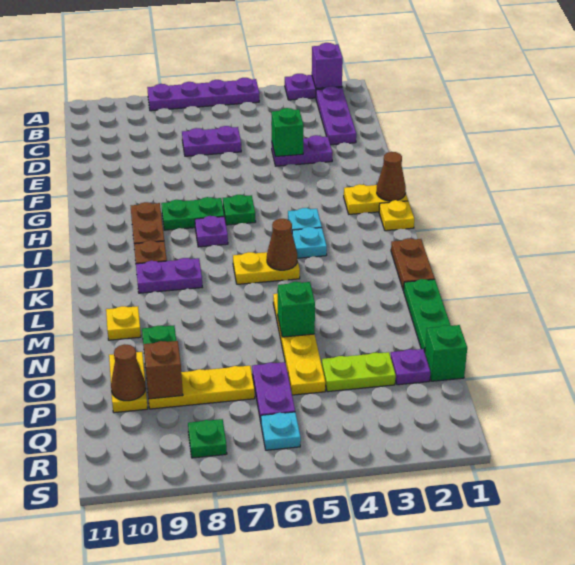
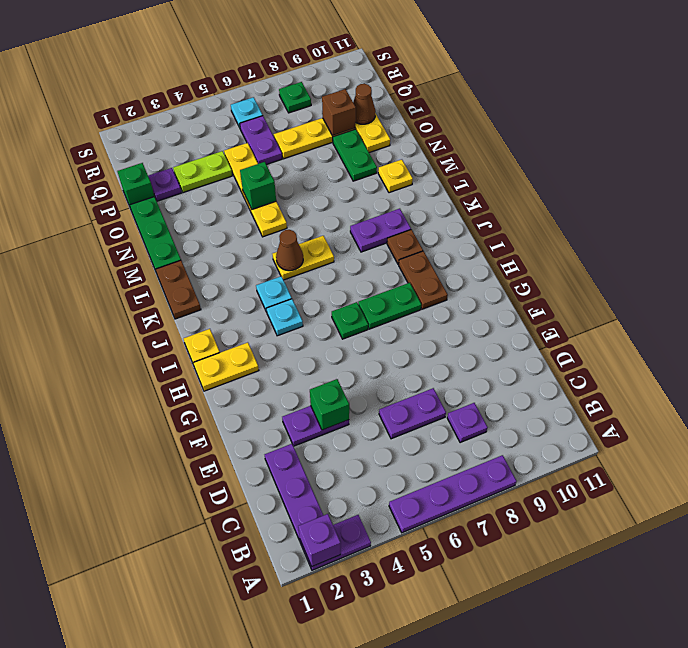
brown cone H1 level 2 -> none
purple plate I7 level 1 -> purple plate C8 level 1

